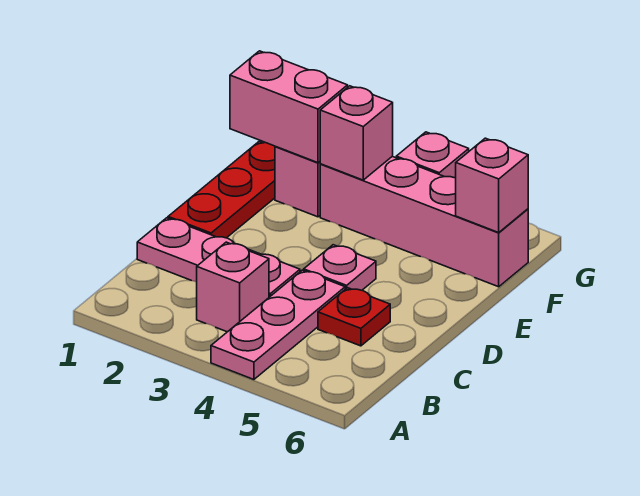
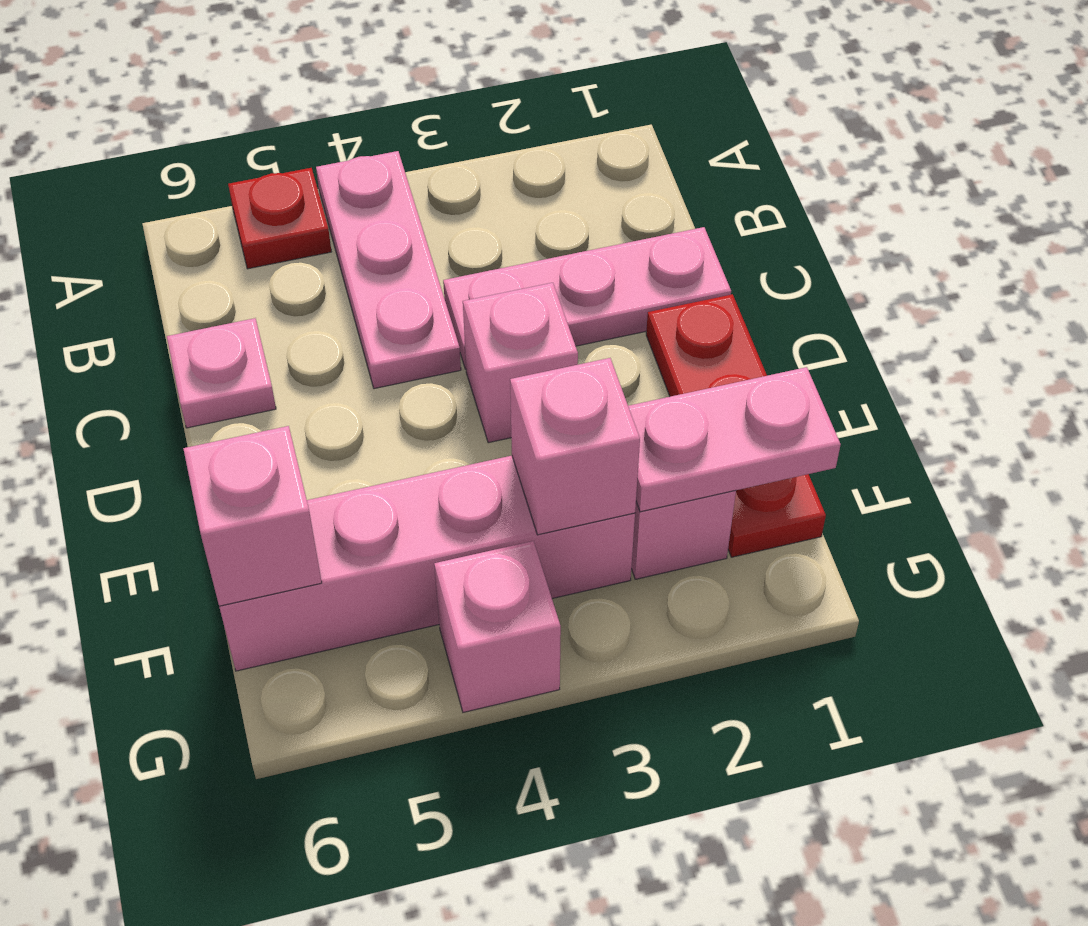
pink brick B3 level 1 -> pink brick D3 level 1
red plate C5 level 1 -> red plate A5 level 1
pink plate D4 level 1 -> pink plate C6 level 1
pink brick F1:F2 level 2 -> pink plate F1:F2 level 2

